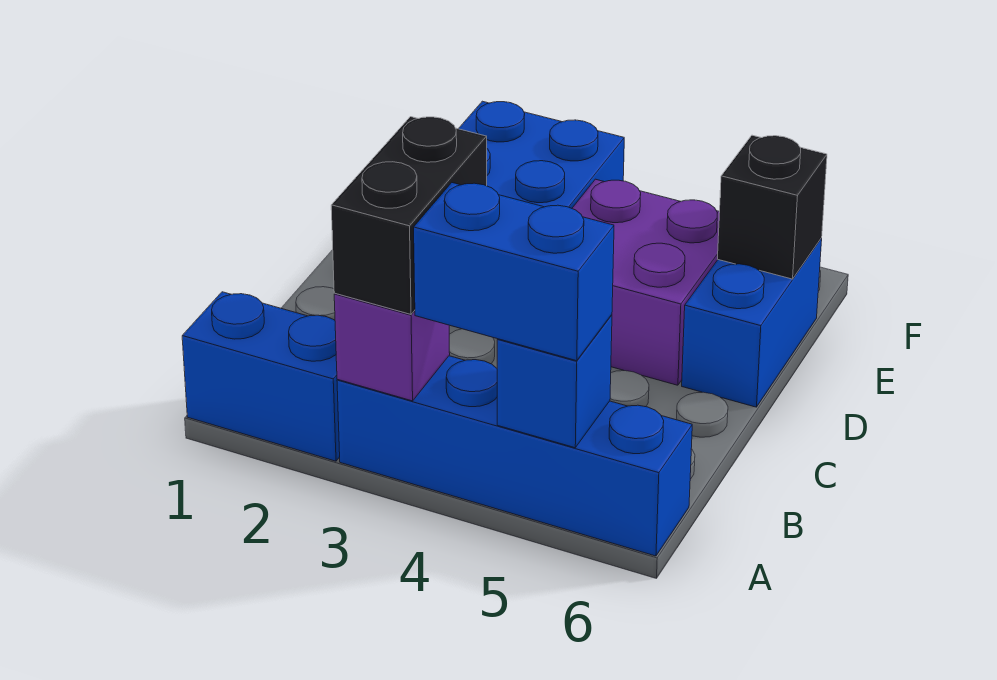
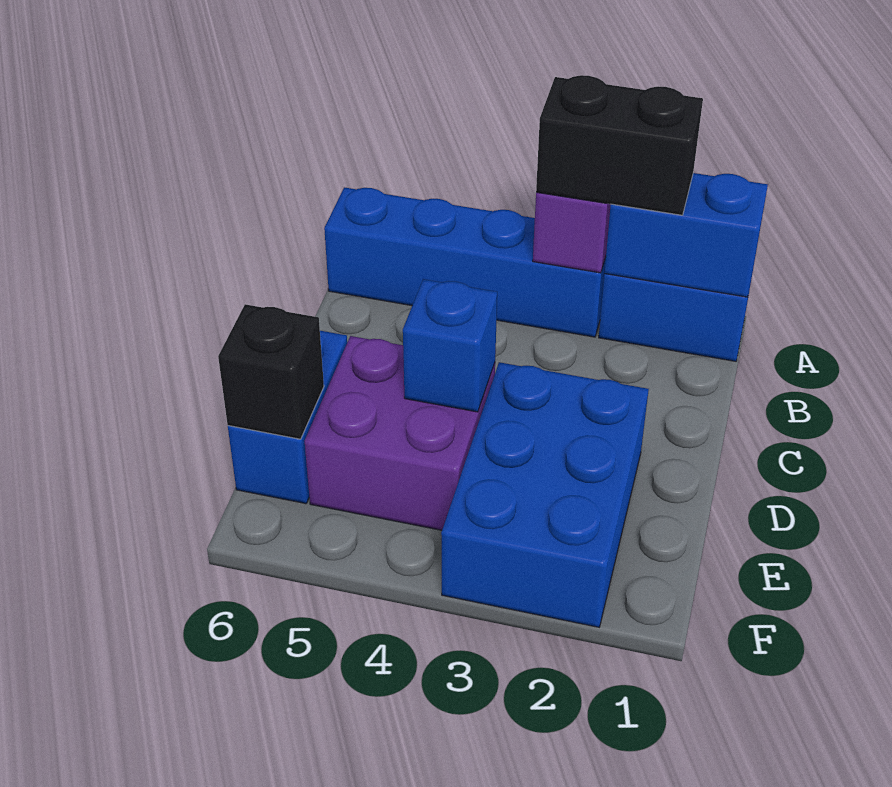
black brick A3:B3 level 3 -> black brick A2:A3 level 3
blue brick A4:A5 level 3 -> blue brick A1:A2 level 2
blue brick A5 level 2 -> blue brick D4 level 2

